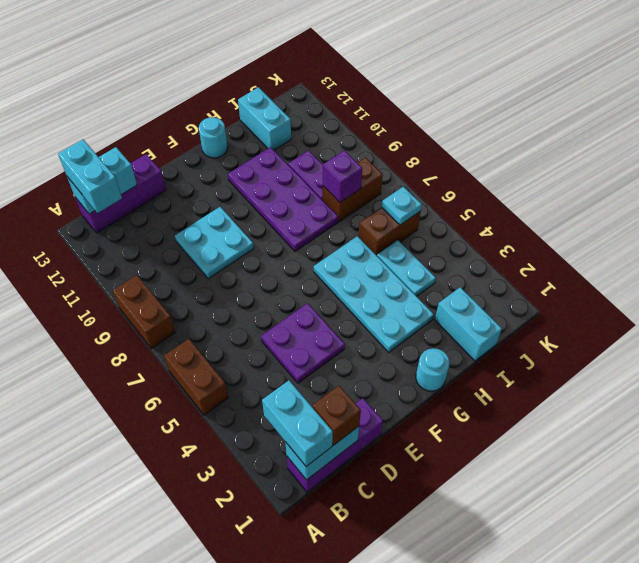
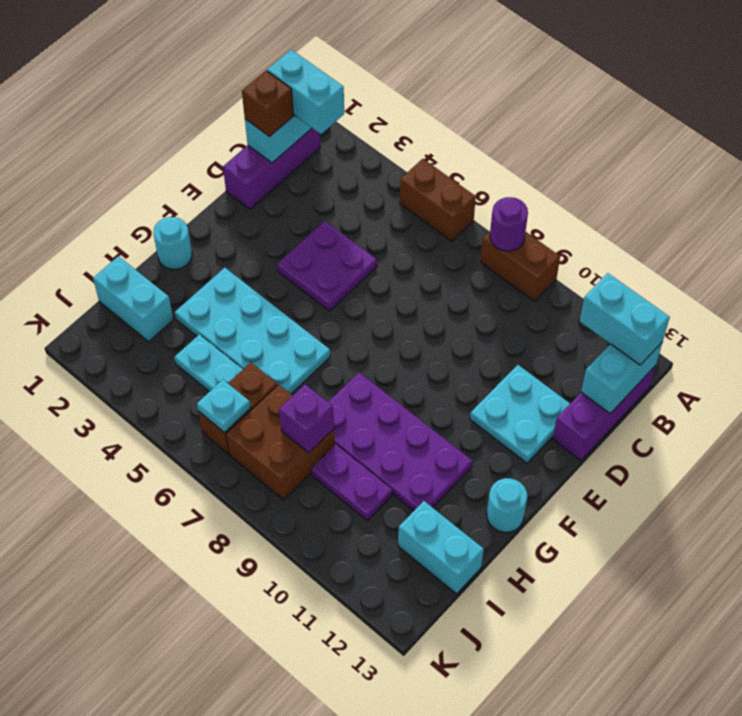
none -> purple round brick A8 level 2
cyan plate D9:E10 level 1 -> cyan plate D11:E12 level 1
brown brick I8:J8 level 1 -> brown brick I7:J8 level 1

